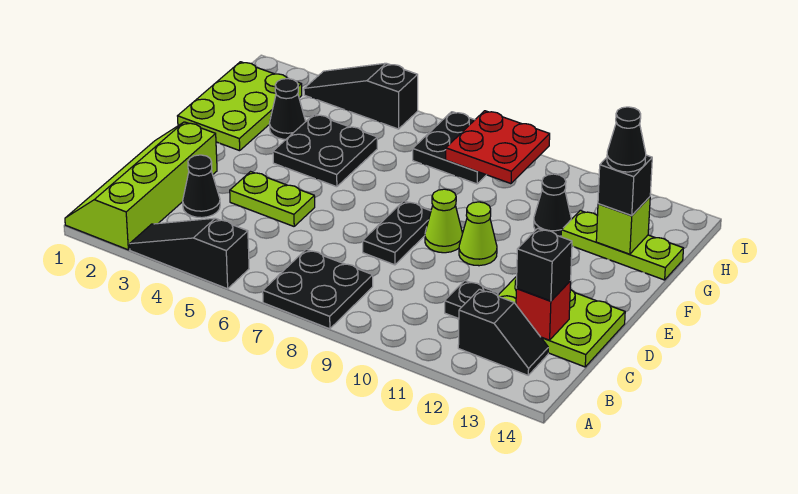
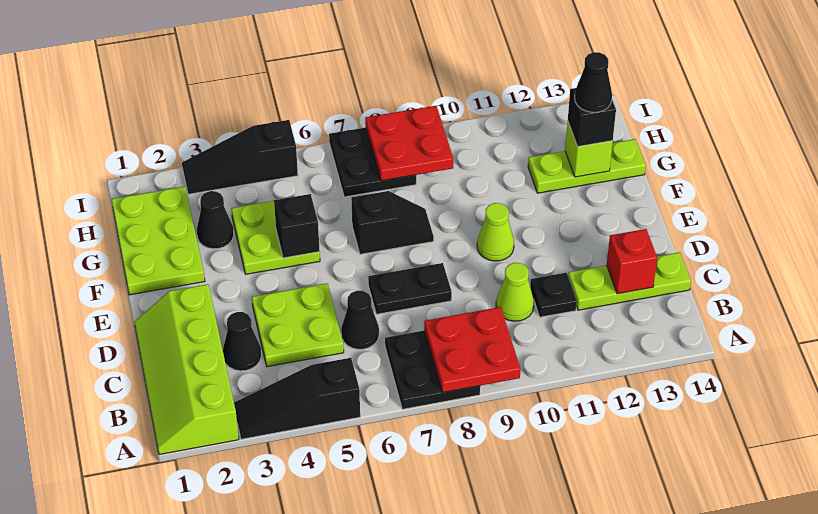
none -> red plate A8:B9 level 2
black slope B12:B13 level 1 top 12 -> black slope F7:F8 level 1 top 7
lime plate C12:D14 level 1 -> lime plate C12:C14 level 1
black brick C13 level 3 -> black brick F5 level 2
lime plate D4:D5 level 1 -> lime plate C4:D5 level 1
black plate D8:E8 level 1 -> black plate D7:D8 level 1
lime cone E9 level 1 -> lime cone C10 level 1
black plate F4:G5 level 1 -> lime plate F4:G5 level 1
black cone G11 level 1 -> black cone C6 level 1

